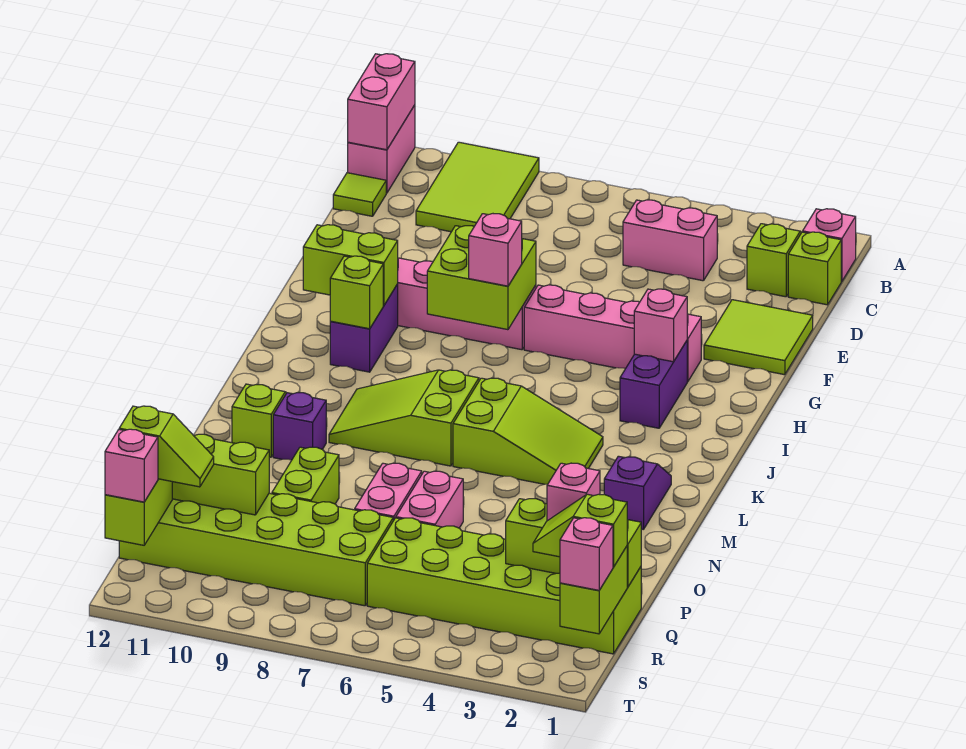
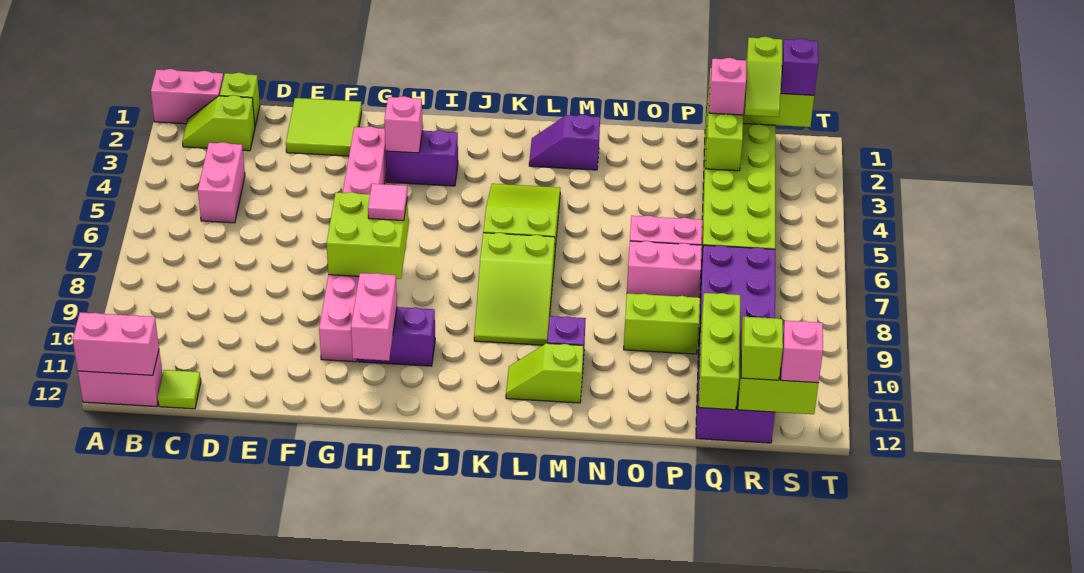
lime tile A9:C10 level 1 -> none
pink brick B1 level 1 -> pink brick A1:B1 level 1
pink brick H7 level 3 -> pink tile H7 level 3
lime brick H10:H11 level 2 -> pink brick H10:H11 level 2
lime brick I10 level 2 -> none
lime brick Q7:R12 level 1 -> purple brick Q7:R12 level 1
pink brick S1 level 3 -> purple brick S1 level 3

